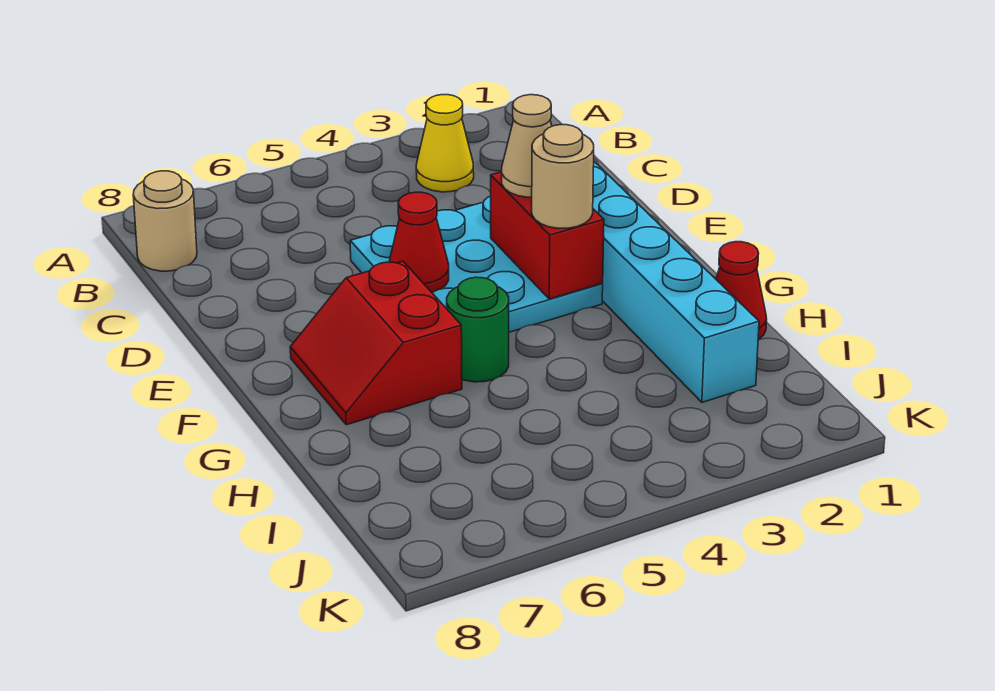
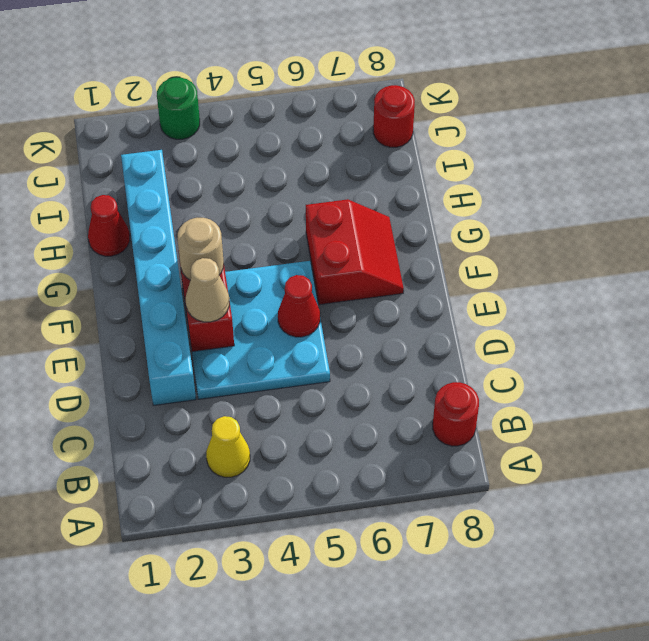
tan round brick B8 level 1 -> red round brick B8 level 1
green round brick G5 level 1 -> green round brick K3 level 1
none -> red round brick J8 level 1

